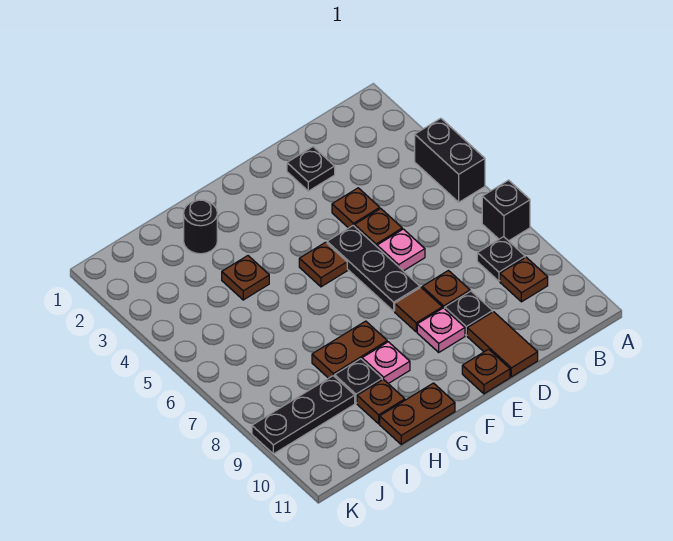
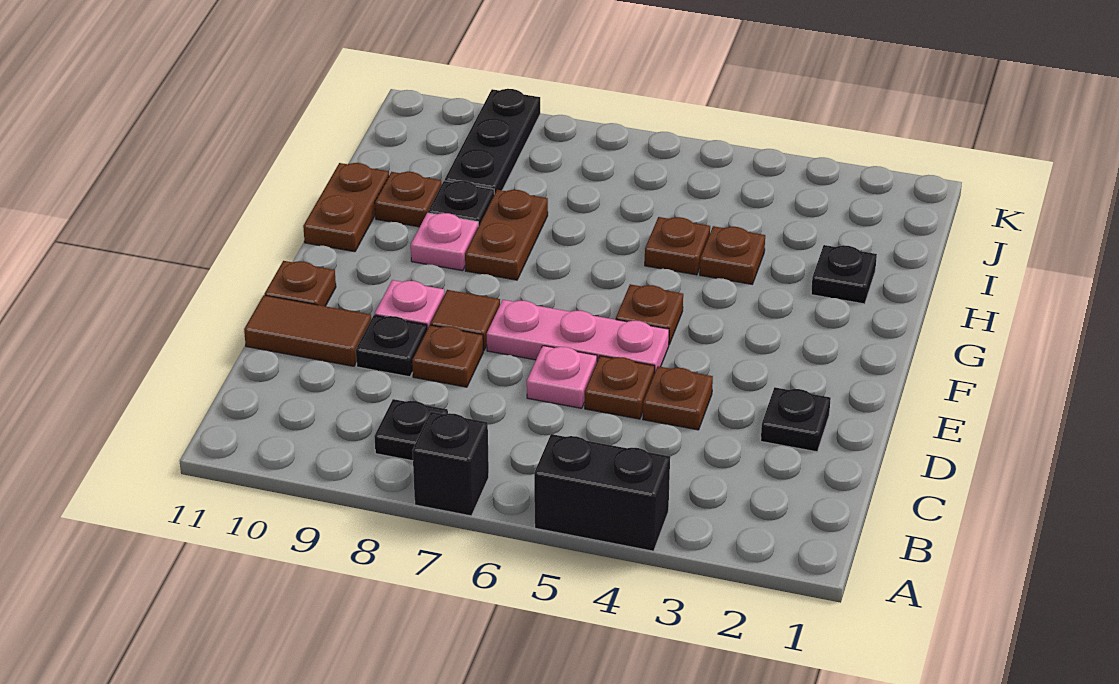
brown plate B9 level 1 -> brown plate H5 level 1
black plate E5:E7 level 1 -> pink plate E5:E7 level 1
black round brick H2 level 1 -> black plate H2 level 1

